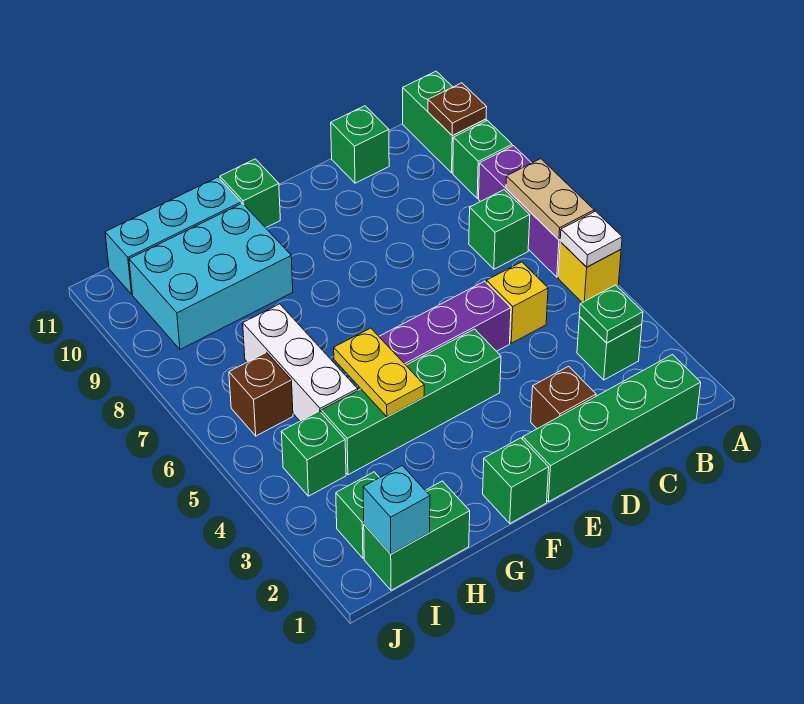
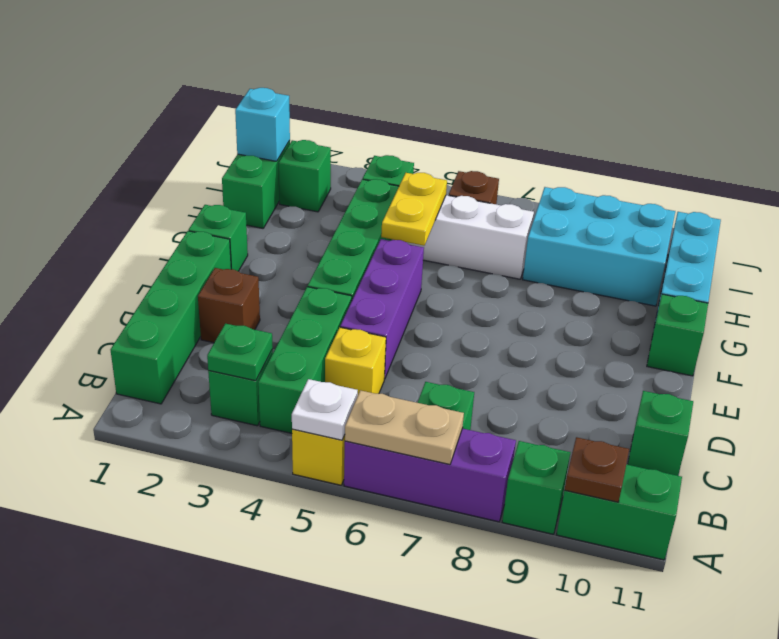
none -> green brick B4:D4 level 1
yellow plate G4:G5 level 2 -> yellow plate G5:H5 level 2
cyan brick G9:I10 level 1 -> cyan brick H8:I10 level 1

